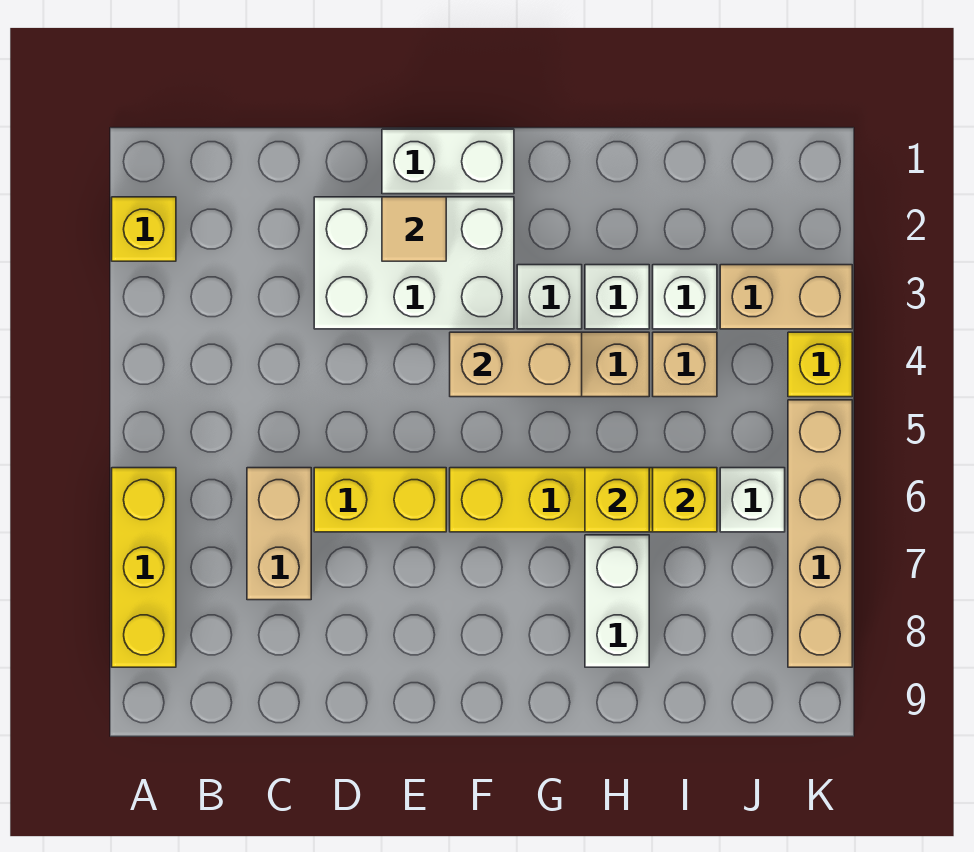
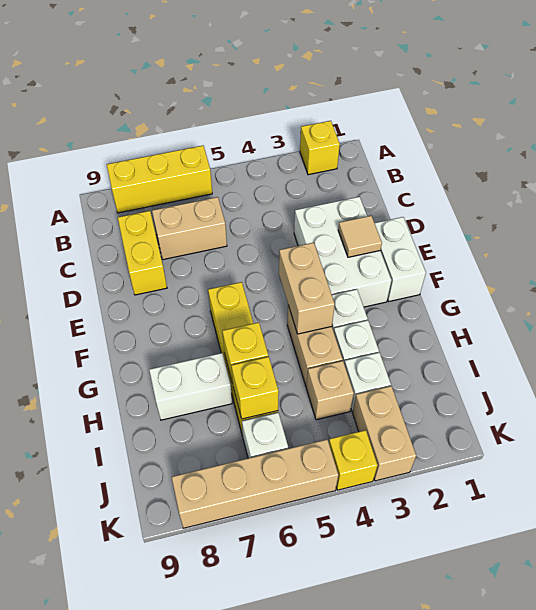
yellow brick D6:E6 level 1 -> yellow brick C8:D8 level 1

